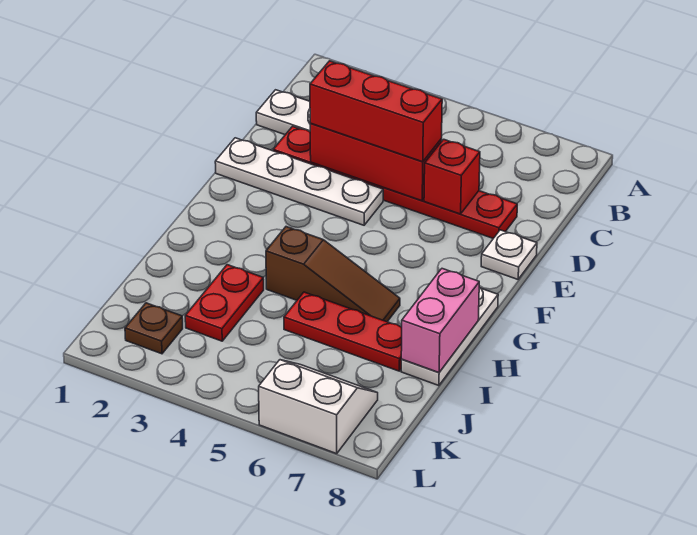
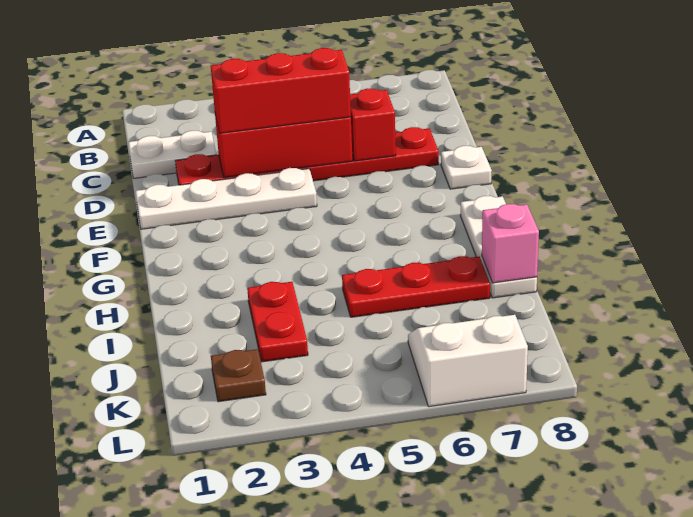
brown slope H4:H6 level 1 top 4 -> none
pink brick H8:I8 level 2 -> pink brick I8 level 2

